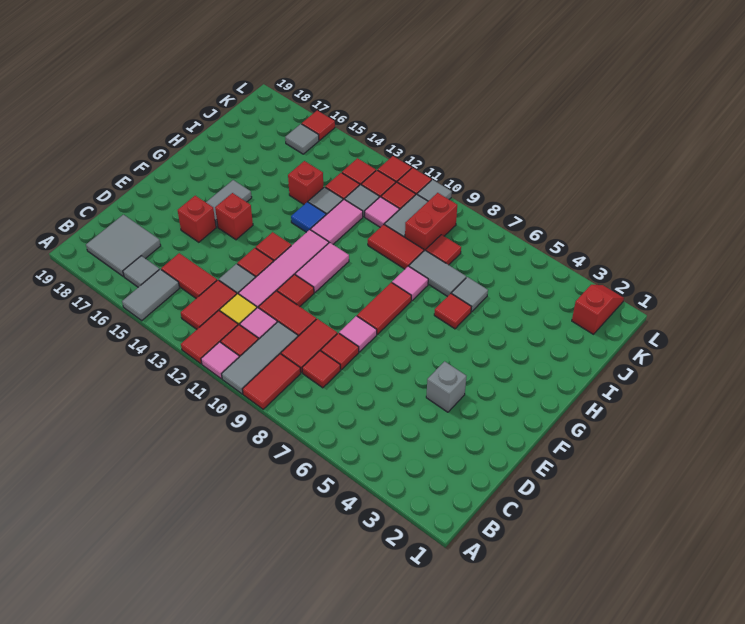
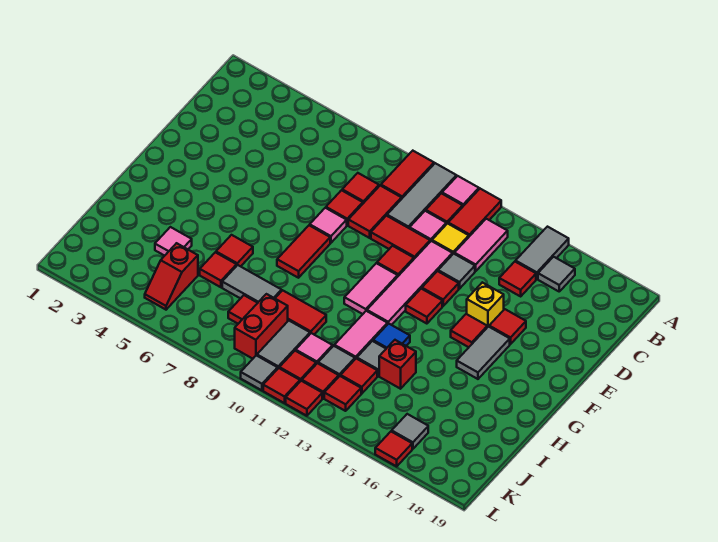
red tile B13:C13 level 1 -> pink tile B13:C13 level 1
grey tile B17:C18 level 1 -> none
red tile C14:C15 level 1 -> red tile C15 level 1
grey brick E4 level 1 -> none
none -> yellow brick E15 level 1
red brick E16 level 1 -> red tile E16 level 1
red brick F15 level 1 -> red tile F15 level 1
pink tile H8 level 1 -> pink tile I4 level 1
grey tile I6 level 1 -> red tile I6 level 1
red slope K2:L2 level 1 top K -> red slope J5:K5 level 1 top J

